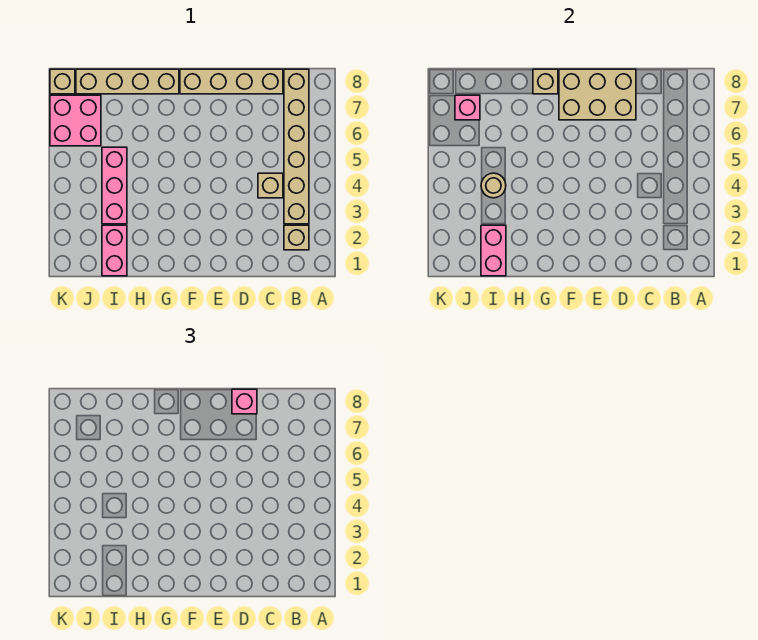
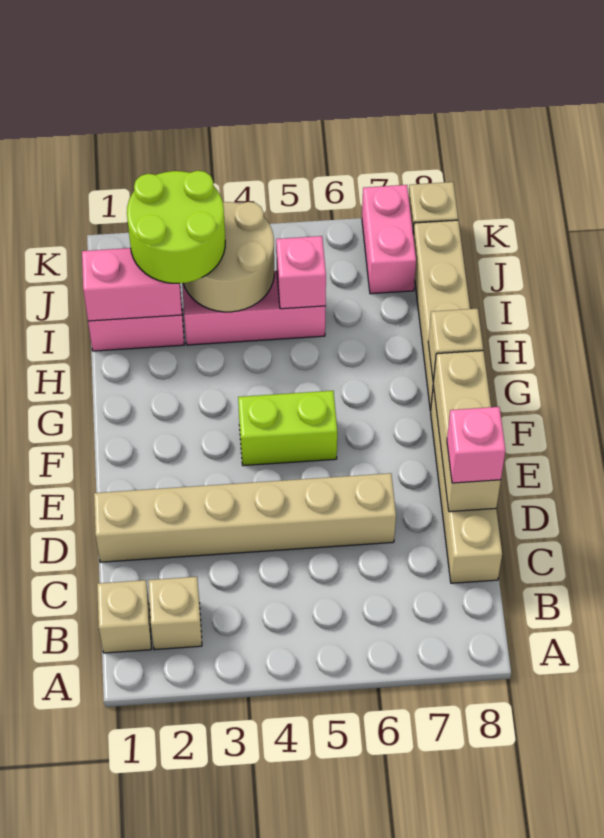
tan brick B3:B8 level 1 -> tan brick D1:D6 level 1
tan brick C4 level 1 -> tan brick B1 level 1
tan brick D7:F8 level 2 -> tan brick D8:F8 level 2
none -> lime brick F4:F5 level 1
none -> lime round brick I2:J3 level 3
tan round brick I4 level 2 -> tan round brick I3:J4 level 2
pink brick J6:K7 level 1 -> pink brick J7:K7 level 1
pink brick J7 level 2 -> pink brick I5 level 2

